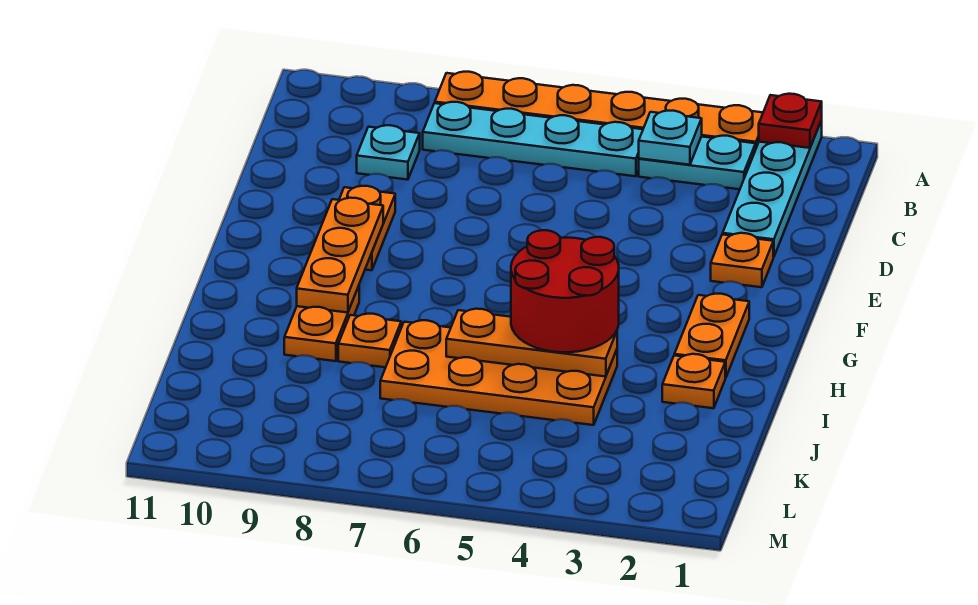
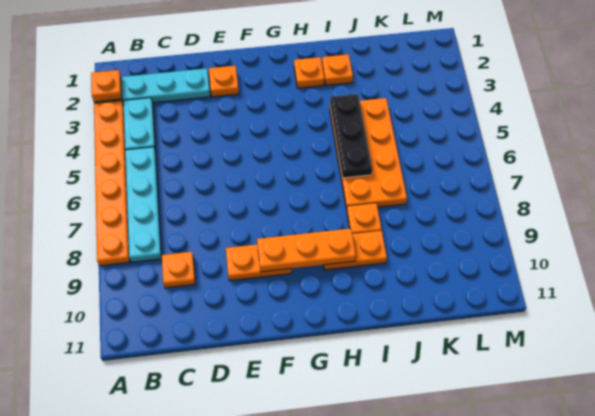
red plate A2 level 2 -> orange plate A2 level 2
cyan plate B4 level 2 -> none
cyan plate C9 level 1 -> orange plate C9 level 1
orange plate G2:H2 level 1 -> orange plate H2 level 1
red round brick H4:I5 level 3 -> none
orange plate I4:I6 level 2 -> black plate I4:I6 level 2

